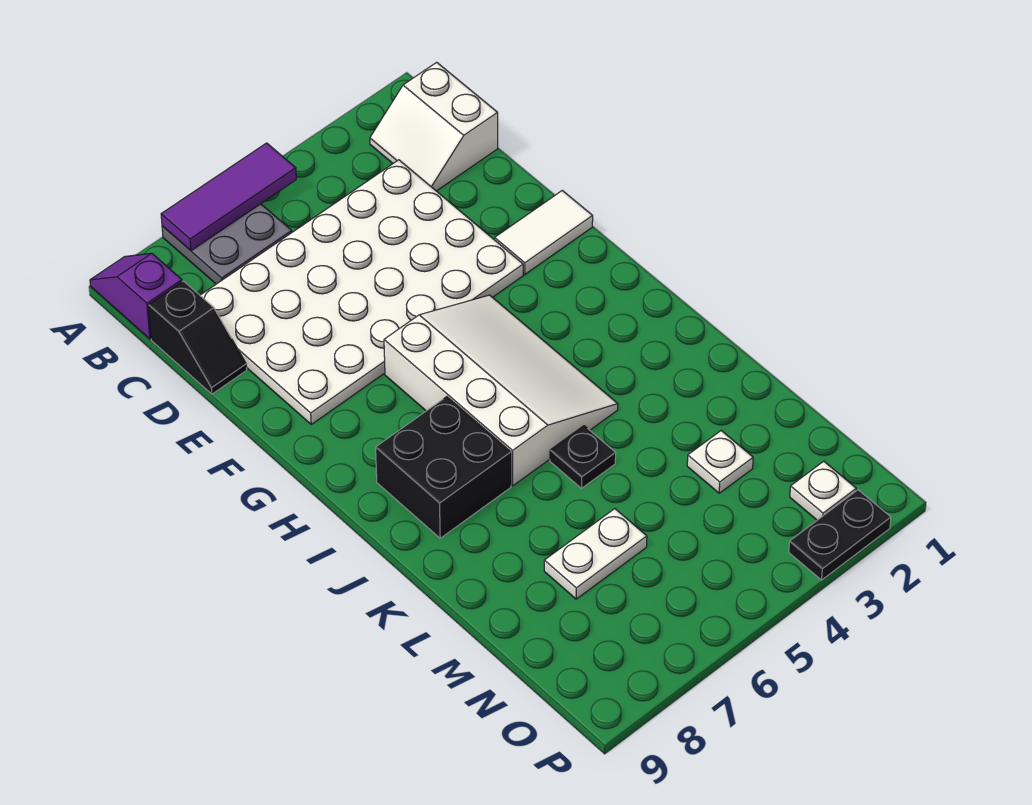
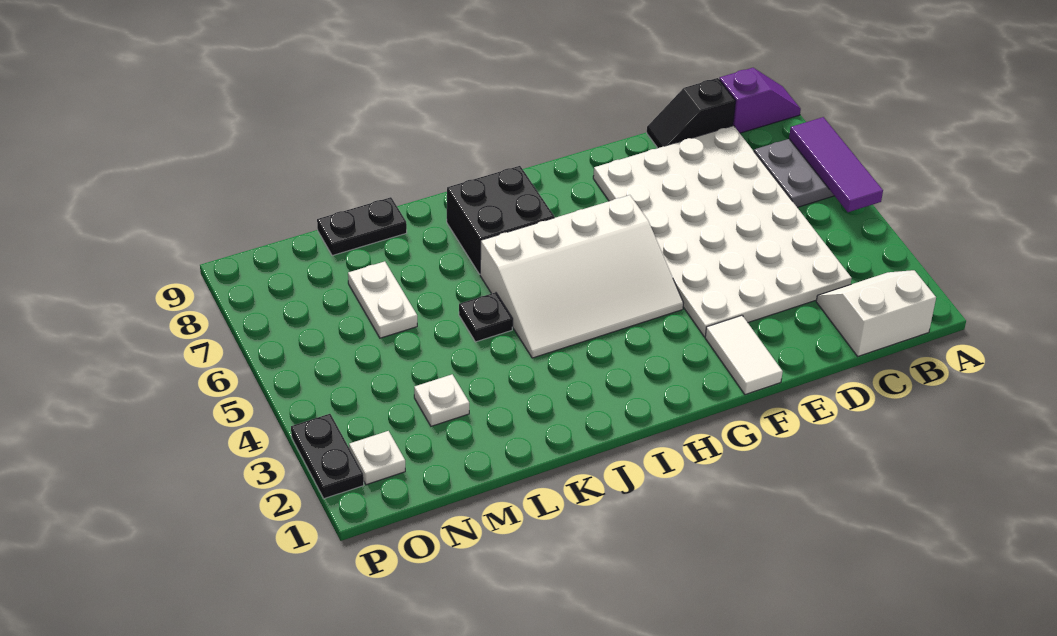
none -> black plate L9:M9 level 1

